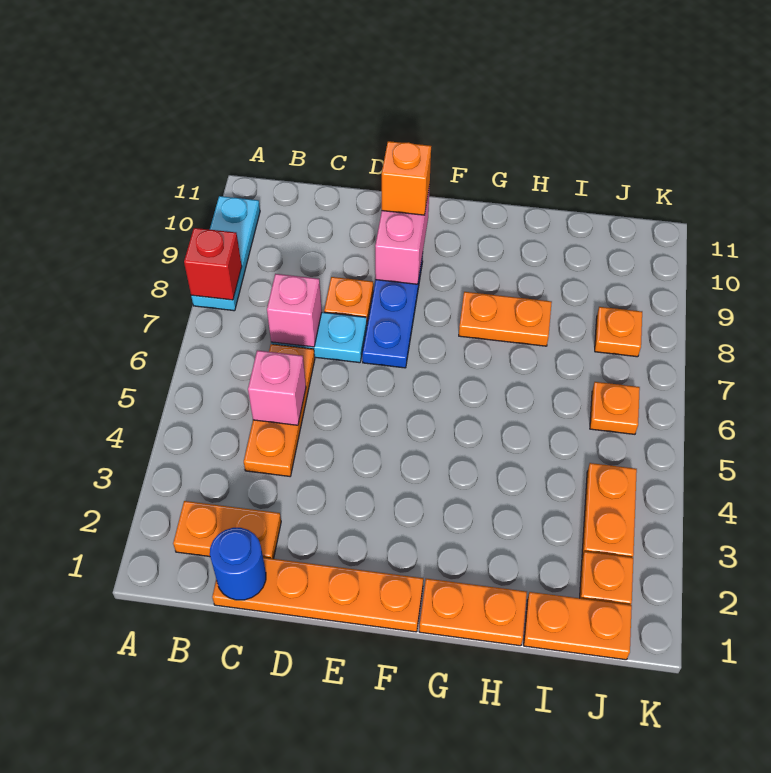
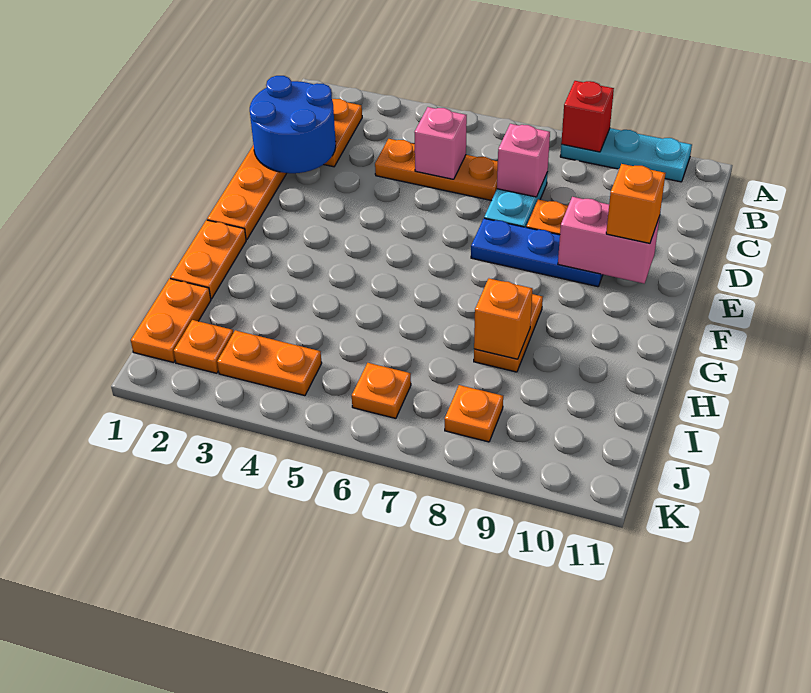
blue round brick C1 level 2 -> blue round brick C1:D2 level 2
none -> orange brick H8 level 2

